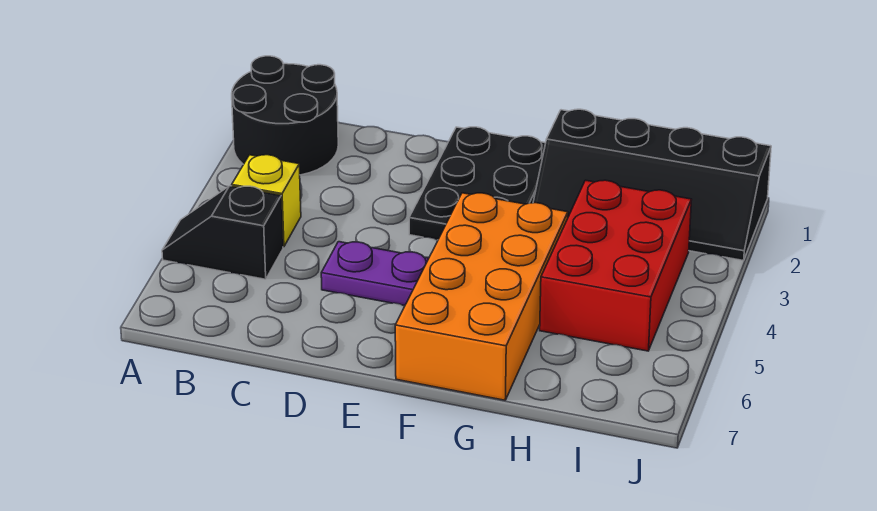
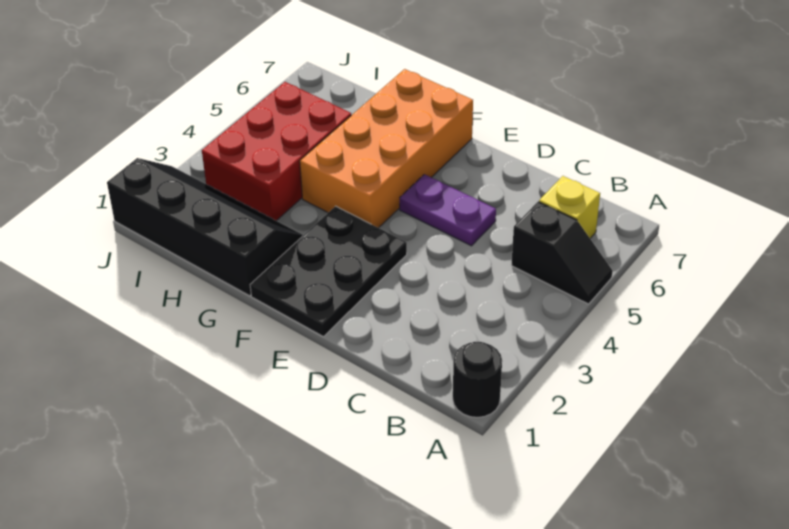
black round brick A1:B2 level 1 -> black round brick A1 level 1
yellow brick B4 level 1 -> yellow brick B6 level 1

